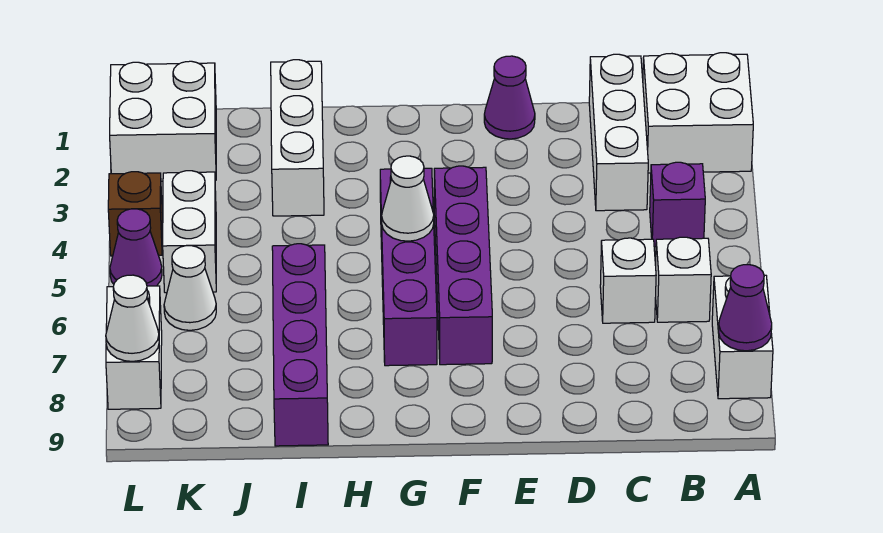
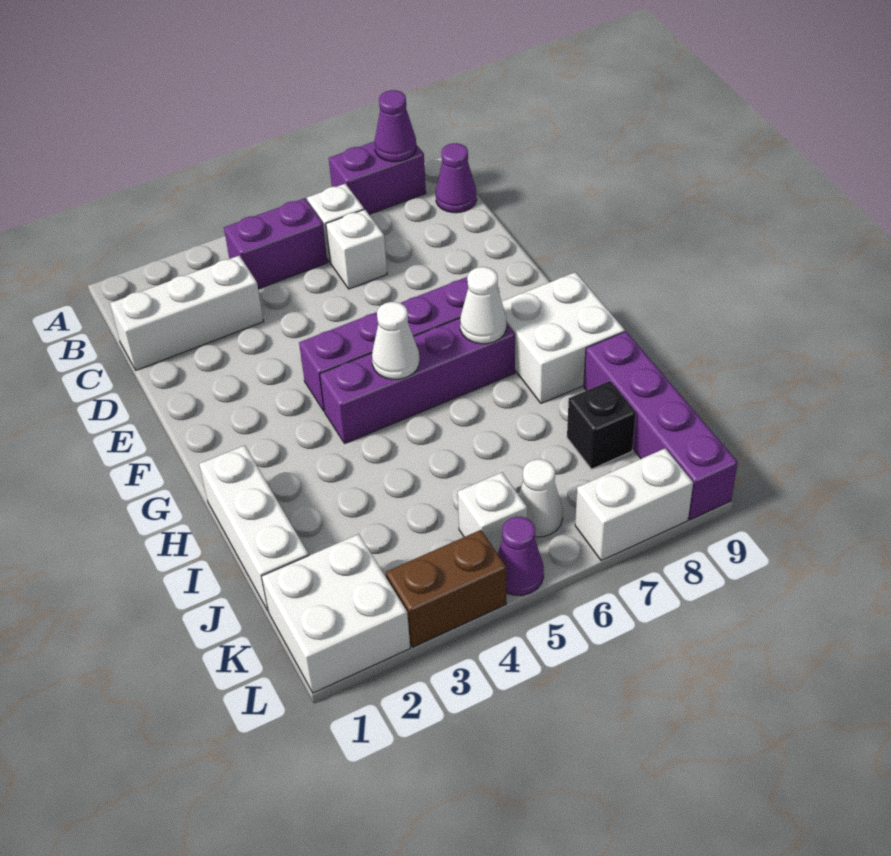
white brick A1:B2 level 1 -> white brick G8:H9 level 1
white brick A7:A8 level 1 -> purple brick A7:A8 level 1
purple brick B4 level 1 -> purple brick B4:B5 level 1
purple cone E1 level 1 -> purple cone B9 level 1
white brick I1:I3 level 1 -> white brick H1:J1 level 1
purple brick I6:I9 level 1 -> purple brick I9:L9 level 1
none -> black brick J8 level 1
white brick K4:K5 level 1 -> white brick K5 level 1
brown brick L4 level 1 -> brown brick L3:L4 level 1
white cone L8 level 2 -> white cone G7 level 2

